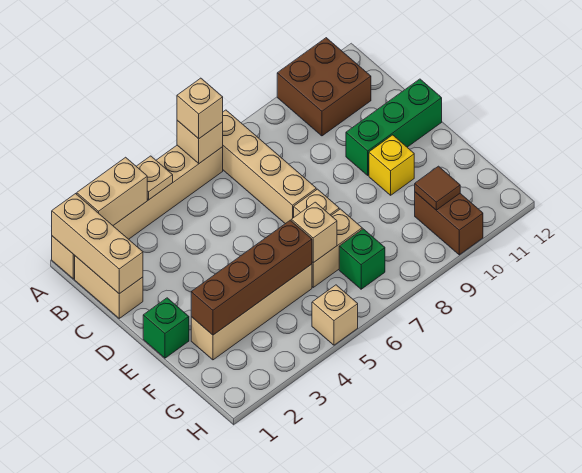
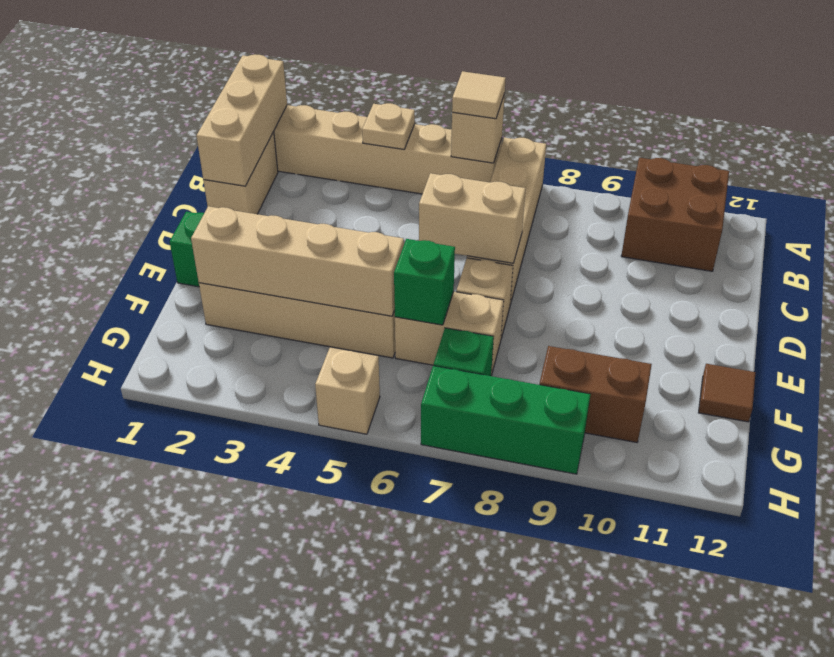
tan brick A2:A3 level 2 -> tan brick D6:D7 level 2
tan brick A6 level 3 -> tan tile A6 level 3
green brick D10:D12 level 1 -> green brick H7:H9 level 1
yellow brick E10 level 1 -> none
brown brick F2:F5 level 2 -> tan brick F2:F5 level 2
tan brick F6 level 2 -> green brick F6 level 2
brown brick G10:H10 level 1 -> brown brick G9:G10 level 1
brown tile G10 level 2 -> brown tile F12 level 1

